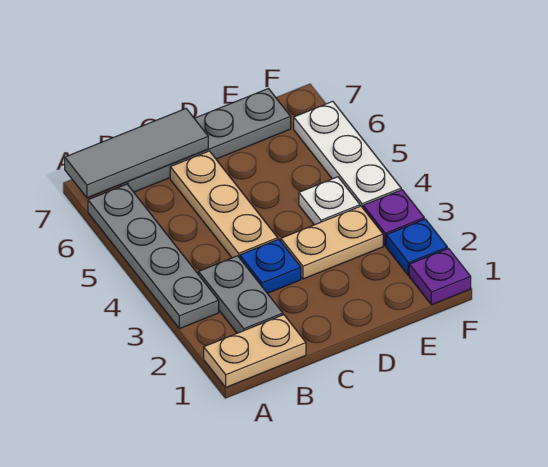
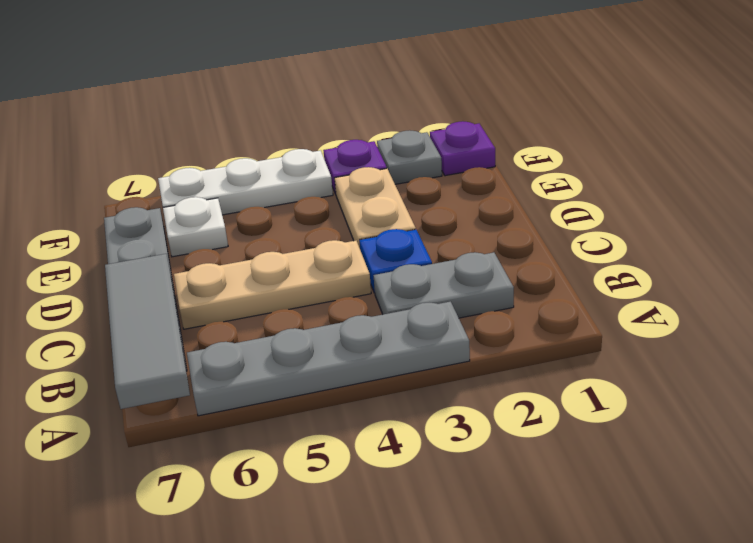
tan plate A1:B1 level 1 -> none
white plate E4 level 1 -> white plate E6 level 1
blue plate F2 level 1 -> grey plate F2 level 1

